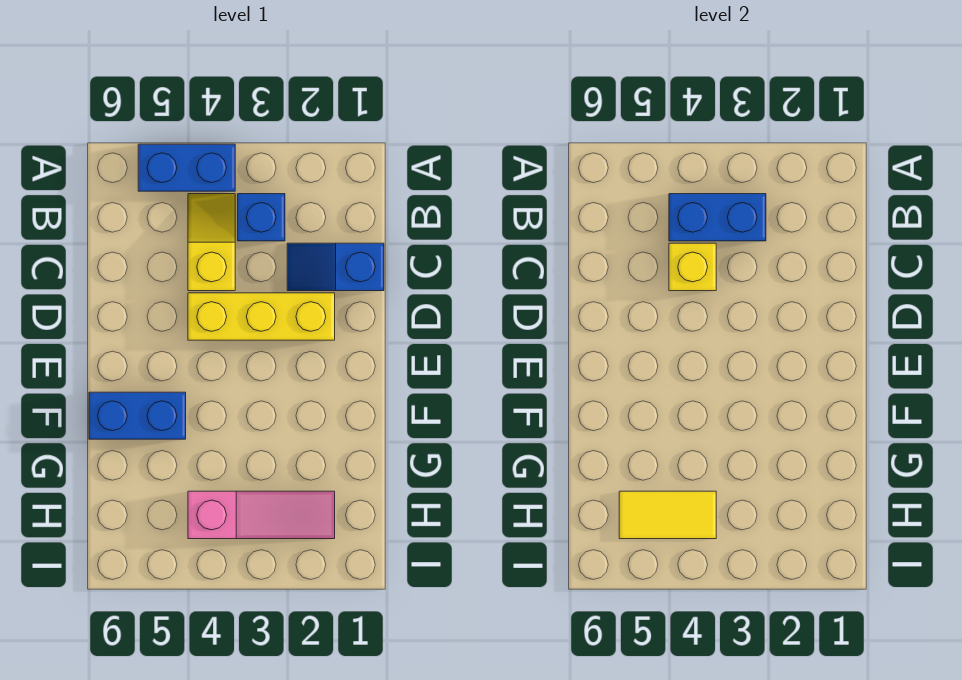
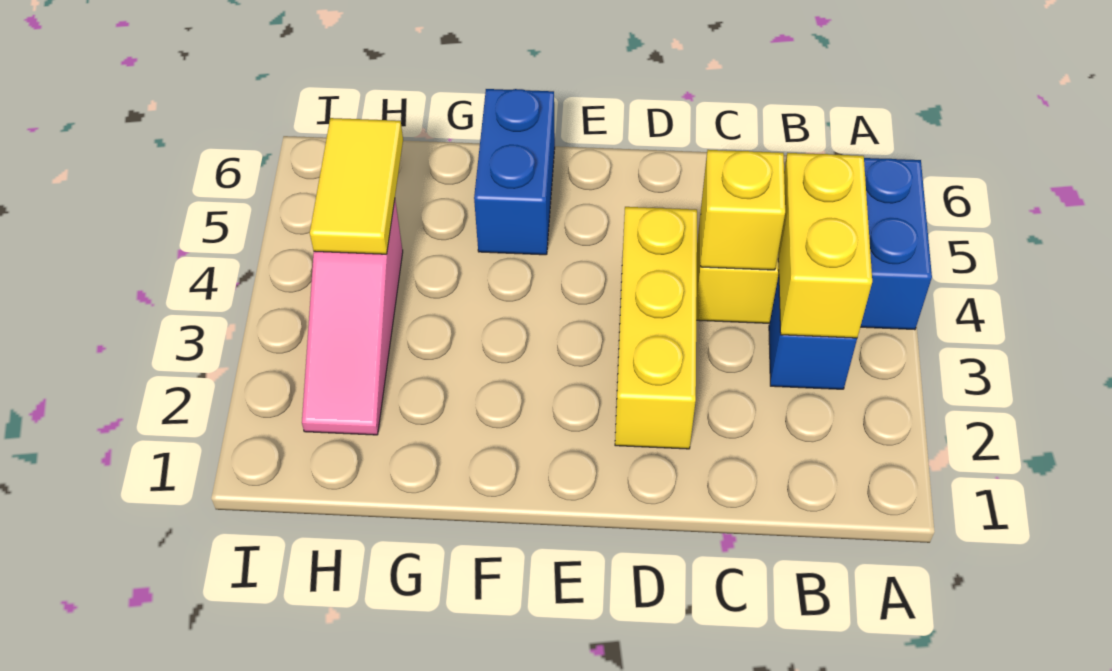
blue brick B3:B4 level 2 -> yellow brick B3:B4 level 2
blue slope C1:C2 level 1 top 1 -> none

